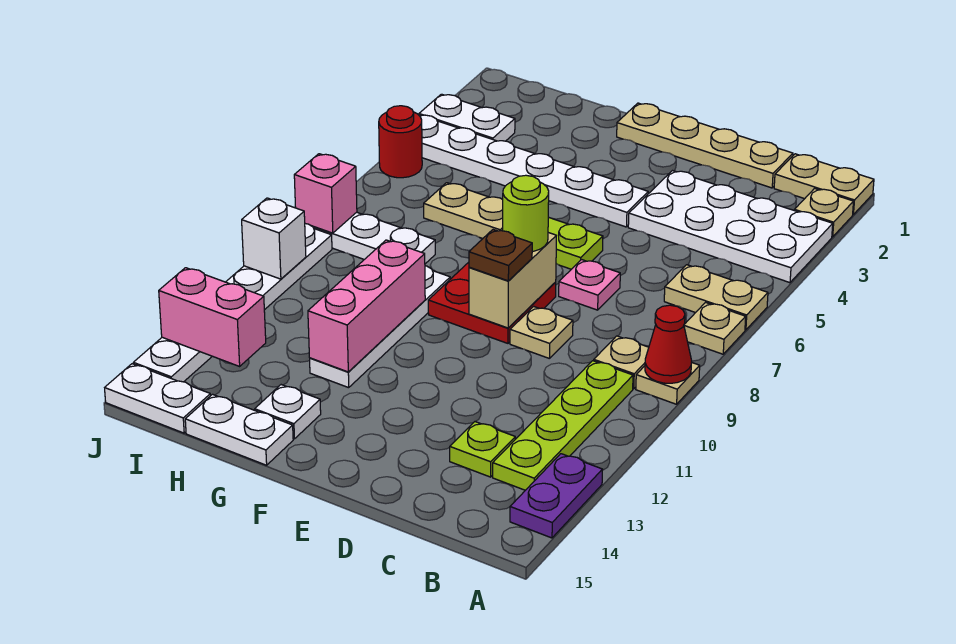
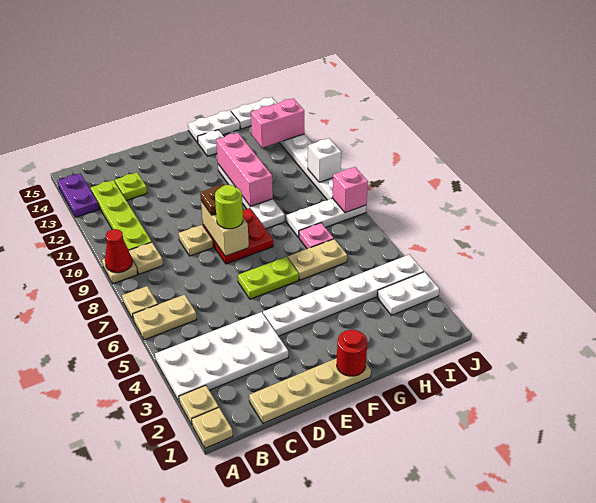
tan plate A1:B1 level 1 -> tan plate A1 level 1
pink plate D7 level 1 -> pink plate H7 level 1
red round brick J5 level 1 -> red round brick F1 level 2

